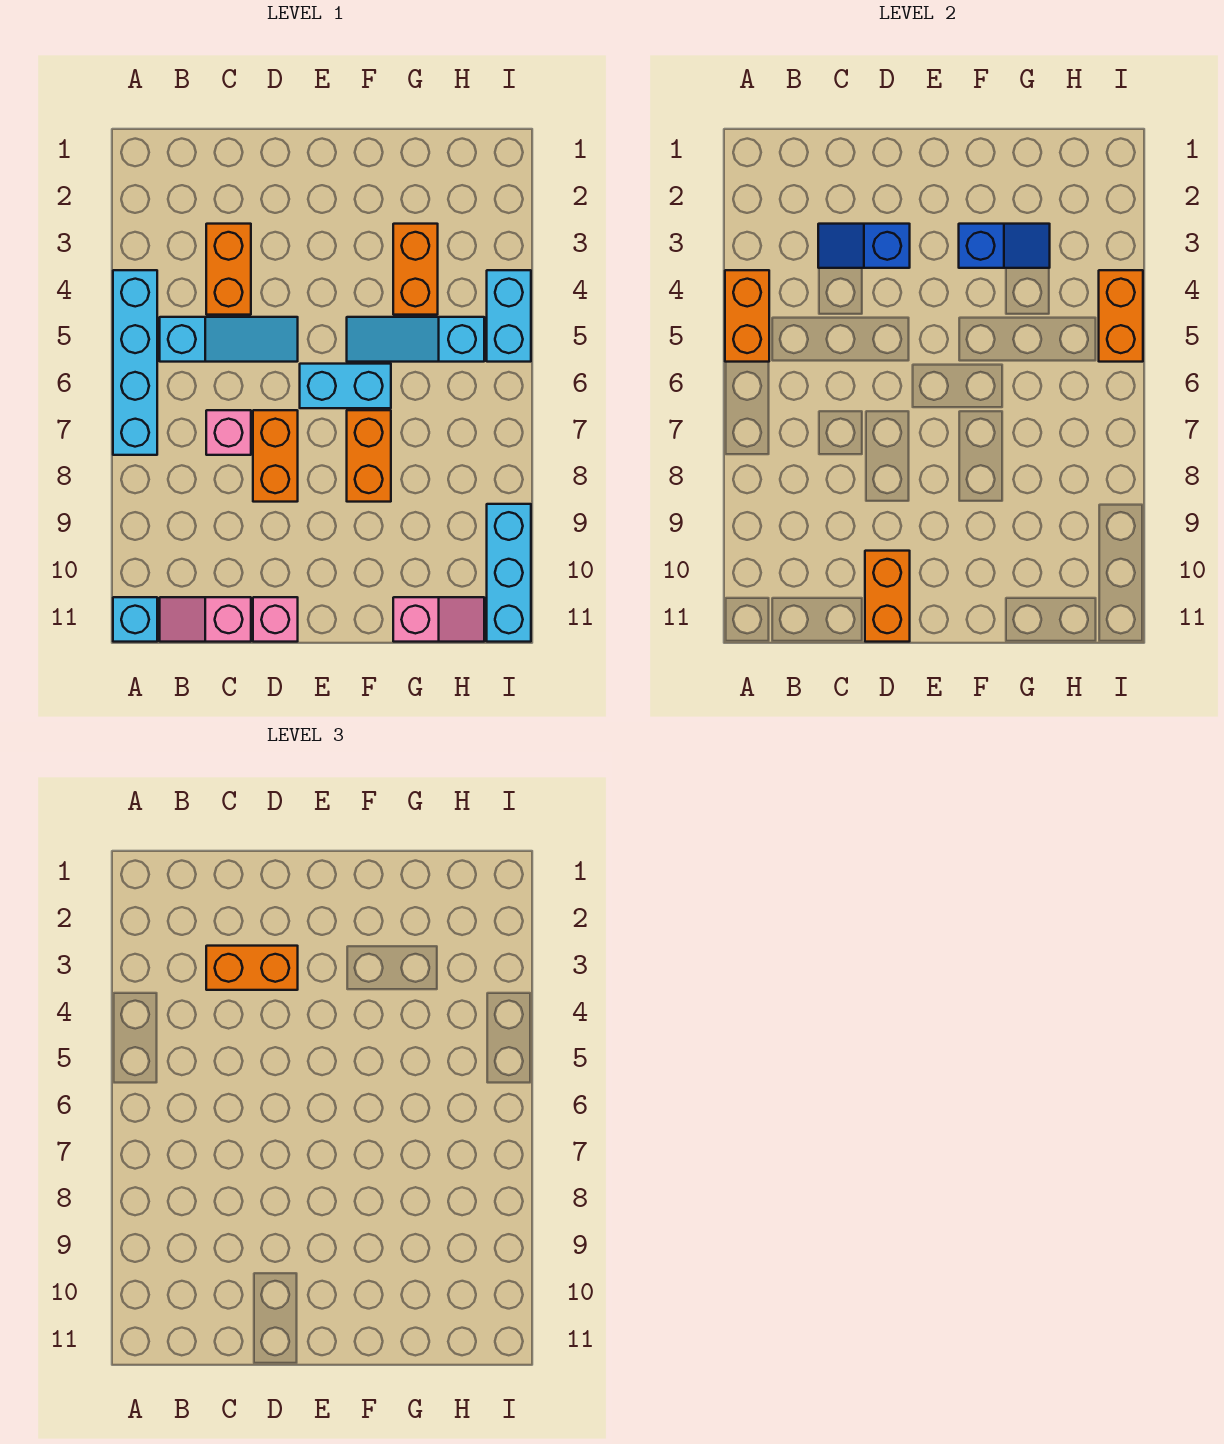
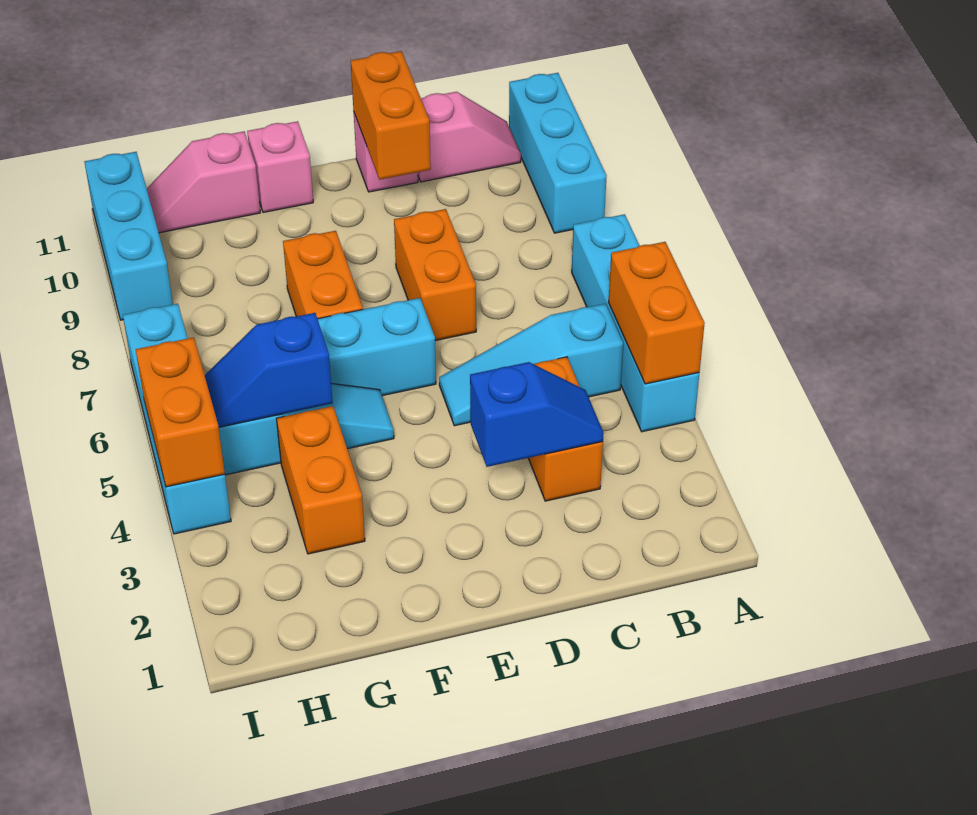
cyan brick A11 level 1 -> cyan brick A9:A11 level 1
orange brick C3:D3 level 3 -> none
pink brick C7 level 1 -> pink brick F11 level 1
blue slope F3:G3 level 2 top F -> blue slope G5:H5 level 2 top G
cyan brick I4:I5 level 1 -> cyan brick I4:I7 level 1

